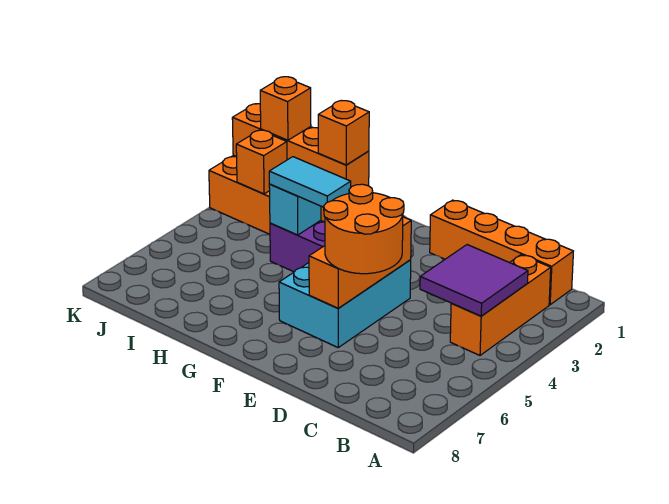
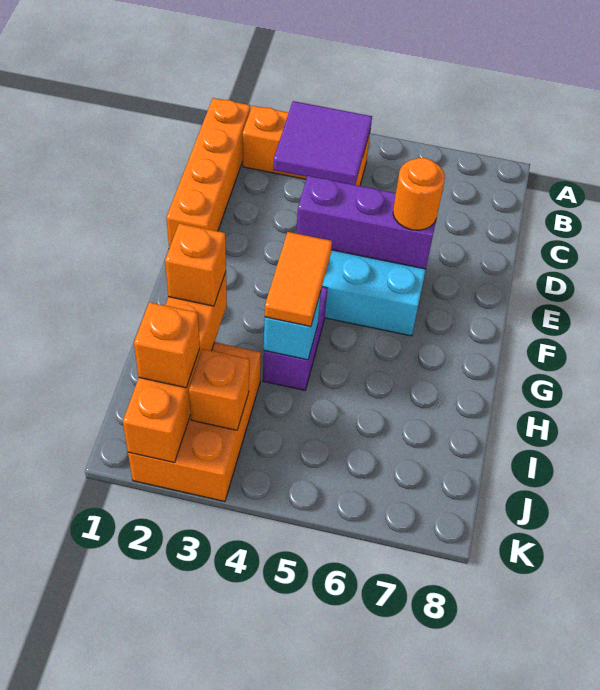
orange round brick D5:E6 level 3 -> orange round brick E6 level 3
orange brick E4:E6 level 2 -> purple brick E4:E6 level 2
cyan tile G4:H4 level 3 -> orange tile G4:H4 level 3

